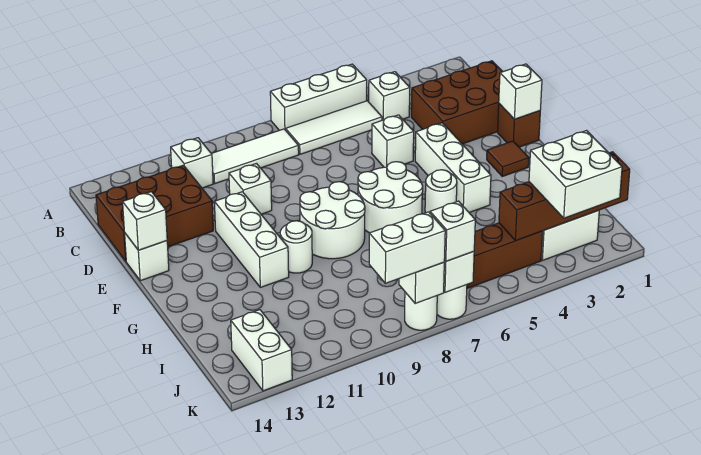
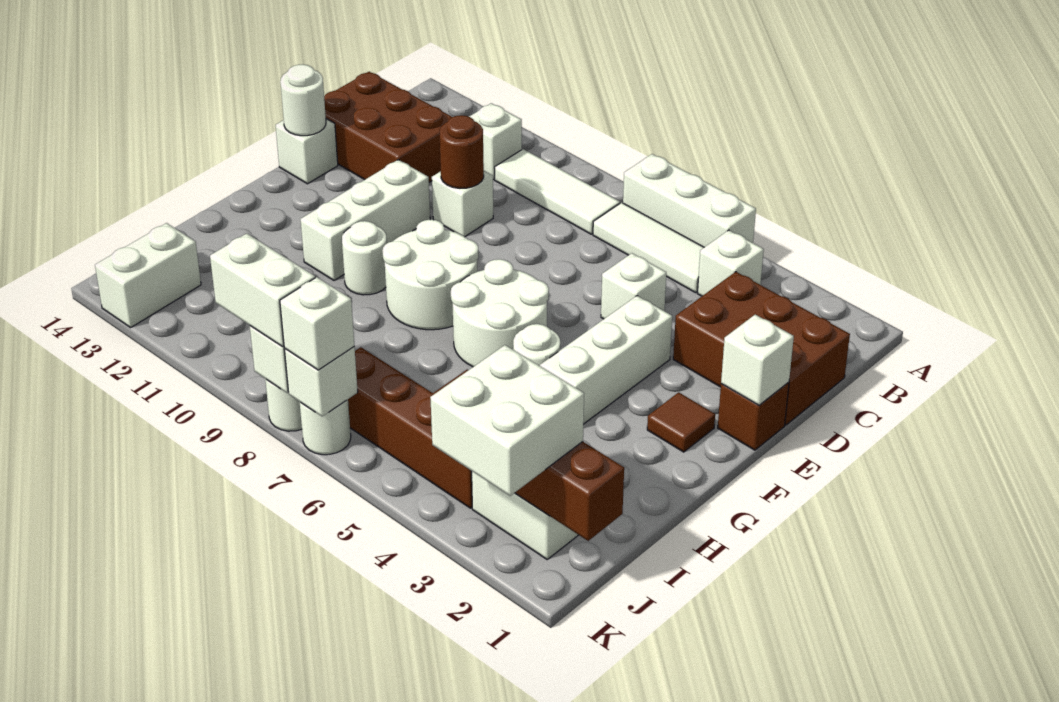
none -> brown round brick D10 level 2
white brick E14 level 2 -> white round brick E14 level 2

